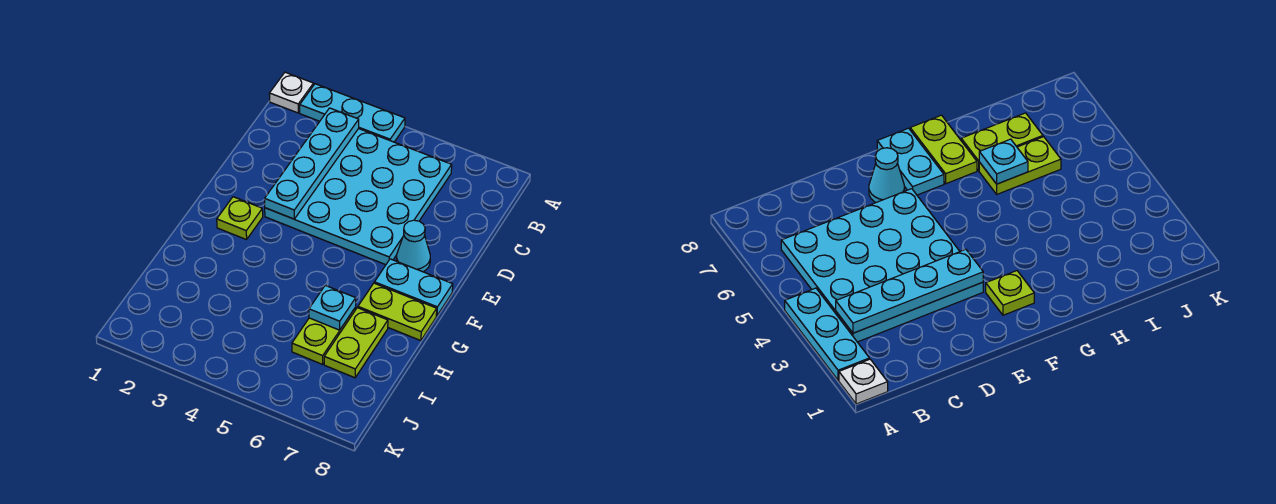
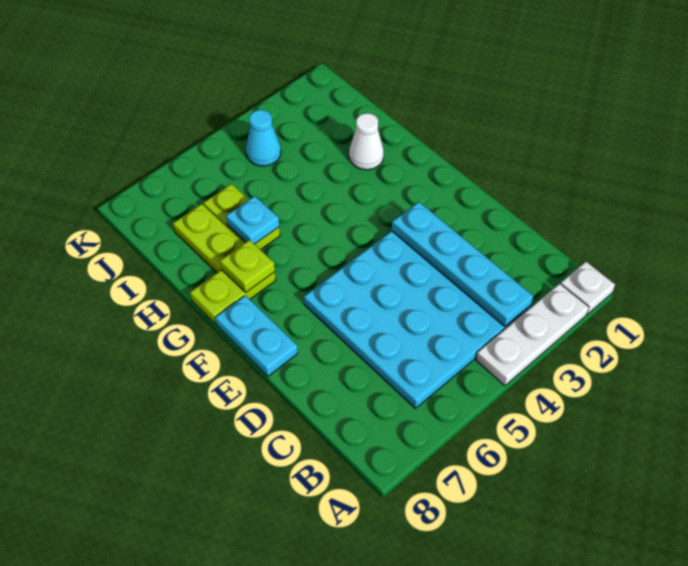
cyan plate A2:A4 level 1 -> white plate A2:A4 level 1
cyan cone E7 level 1 -> cyan cone J4 level 1
lime plate F2 level 1 -> lime plate G7 level 2
cyan plate F7:F8 level 1 -> cyan plate E8:F8 level 1
none -> white cone H2 level 1

